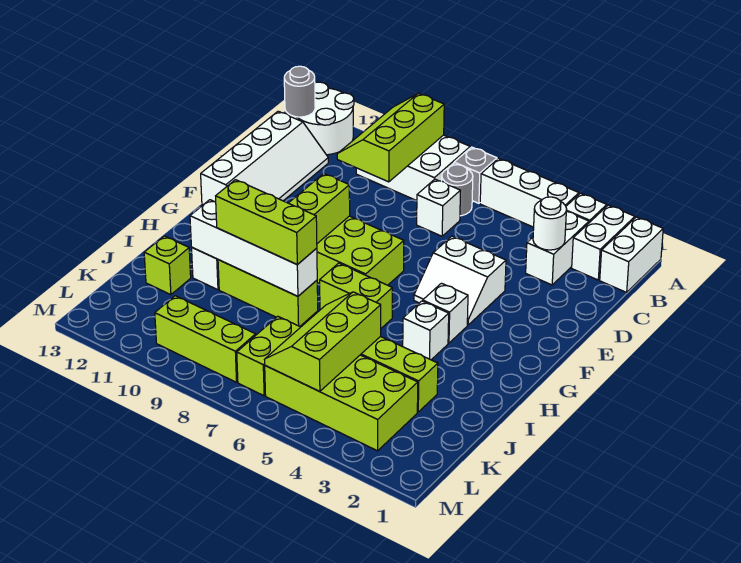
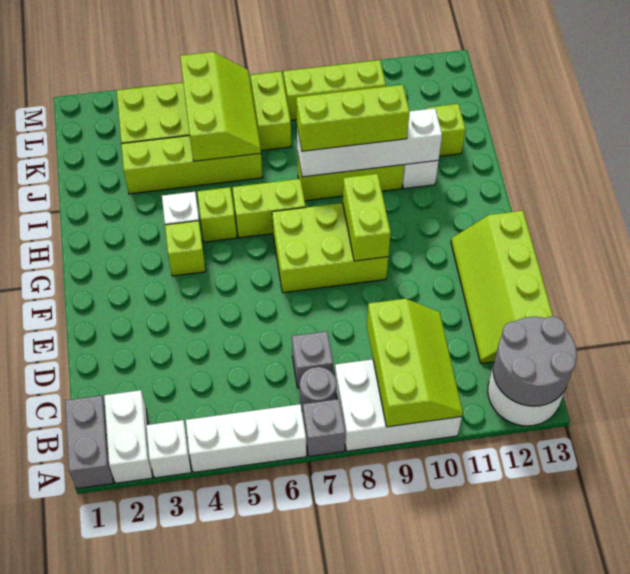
white brick A1:B1 level 1 -> grey brick A1:B1 level 1
white brick B3:C3 level 1 -> none
grey round brick B13 level 2 -> grey round brick A12:B13 level 2
white round brick C3 level 2 -> none
white brick C7 level 1 -> grey brick C7 level 1
white slope C12:F13 level 1 top 13 -> lime slope C12:F13 level 1 top 13
white slope E4:F5 level 1 top E -> none
white brick G4 level 1 -> lime brick G4 level 1
none -> lime brick H5 level 1

